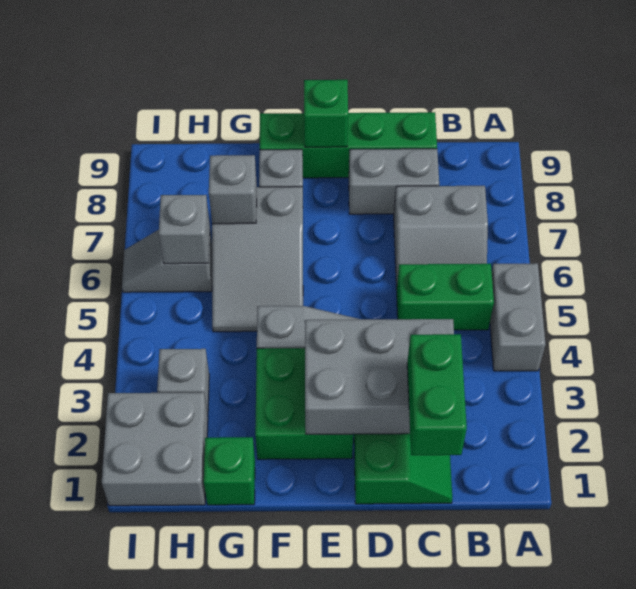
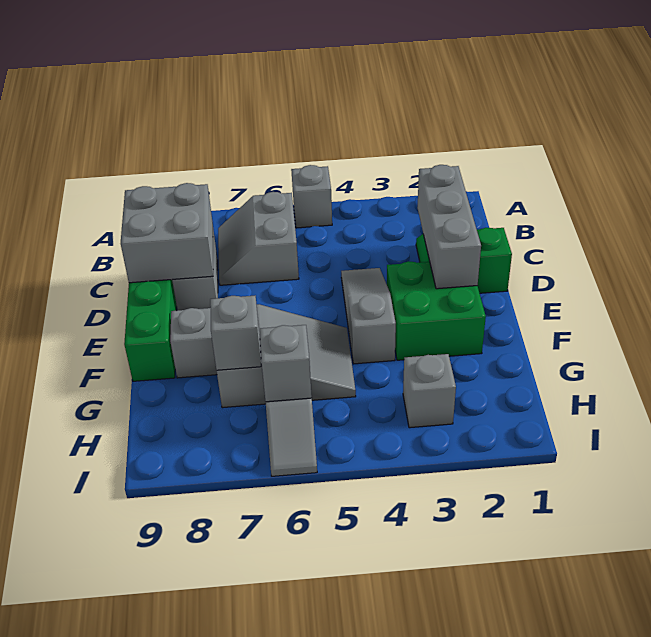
grey brick A4:A5 level 1 -> grey brick A5 level 1
green brick B5:C5 level 1 -> none
grey slope B6:C7 level 1 top 7 -> grey slope B6:C7 level 1 top 6
green brick C1:C2 level 3 -> none
grey brick C2:E3 level 2 -> grey brick C2:E2 level 2
green brick E9 level 2 -> none
green brick G1 level 1 -> none
grey brick H1:I2 level 1 -> grey brick C8:D9 level 2

